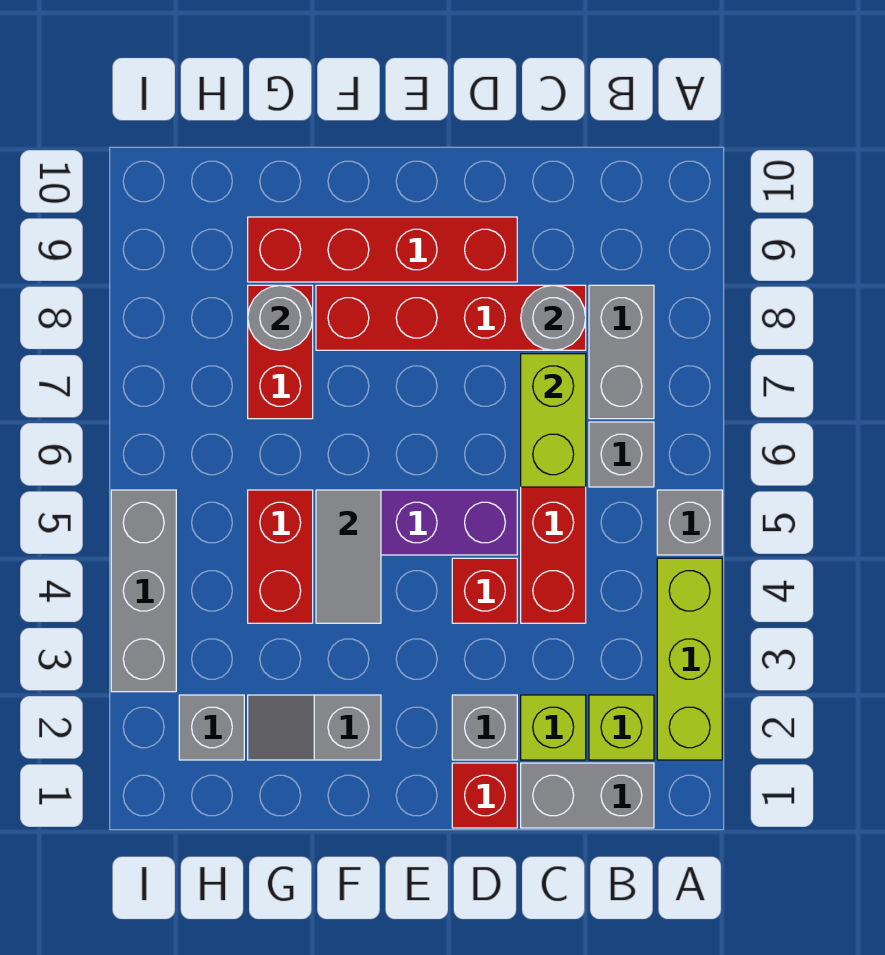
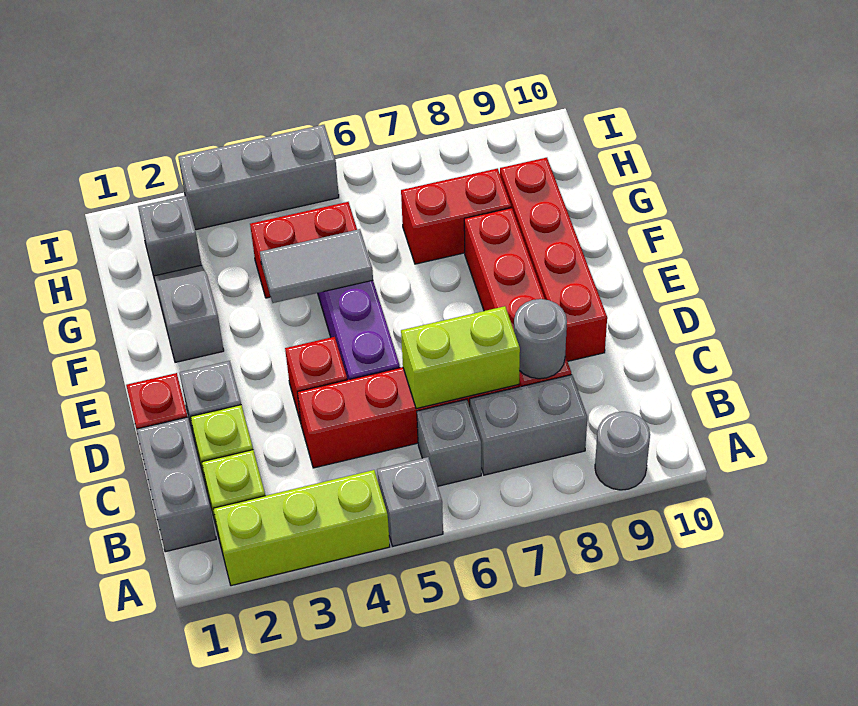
grey round brick G8 level 2 -> grey round brick A9 level 1

